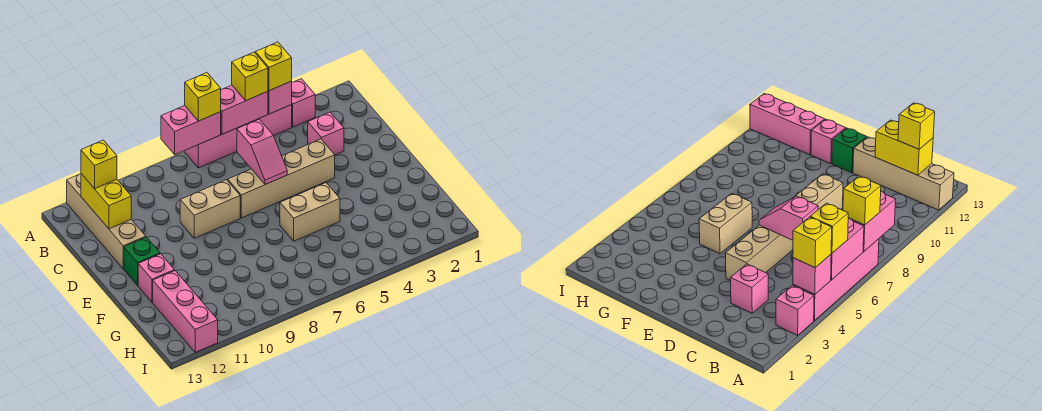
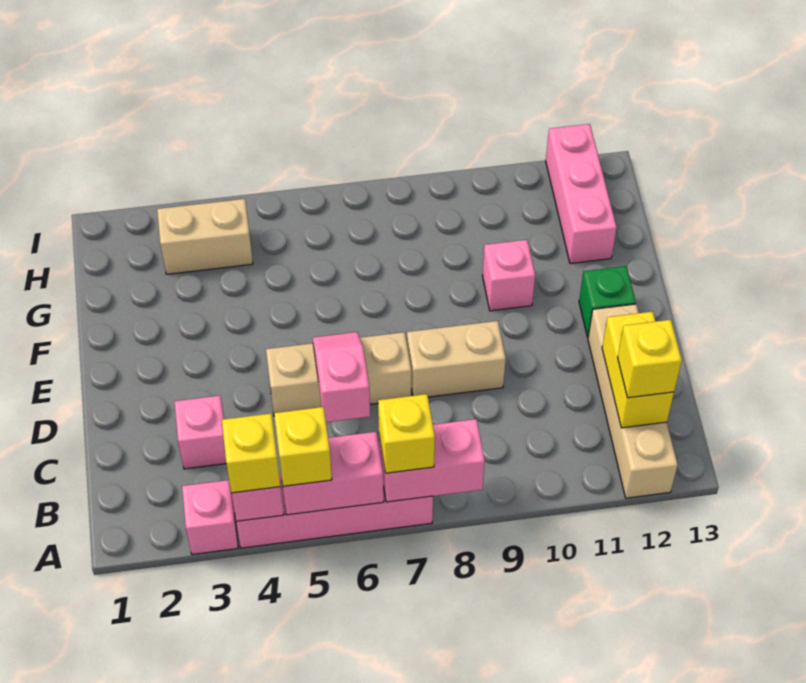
tan brick D4:D7 level 1 -> tan brick D5:D7 level 1
tan brick F5:F6 level 1 -> tan brick H3:H4 level 1
pink brick F12 level 1 -> pink brick F10 level 1

